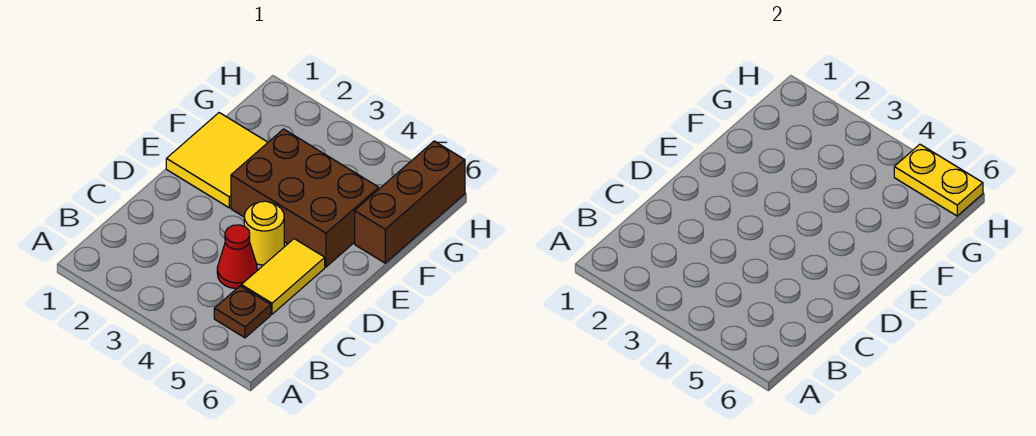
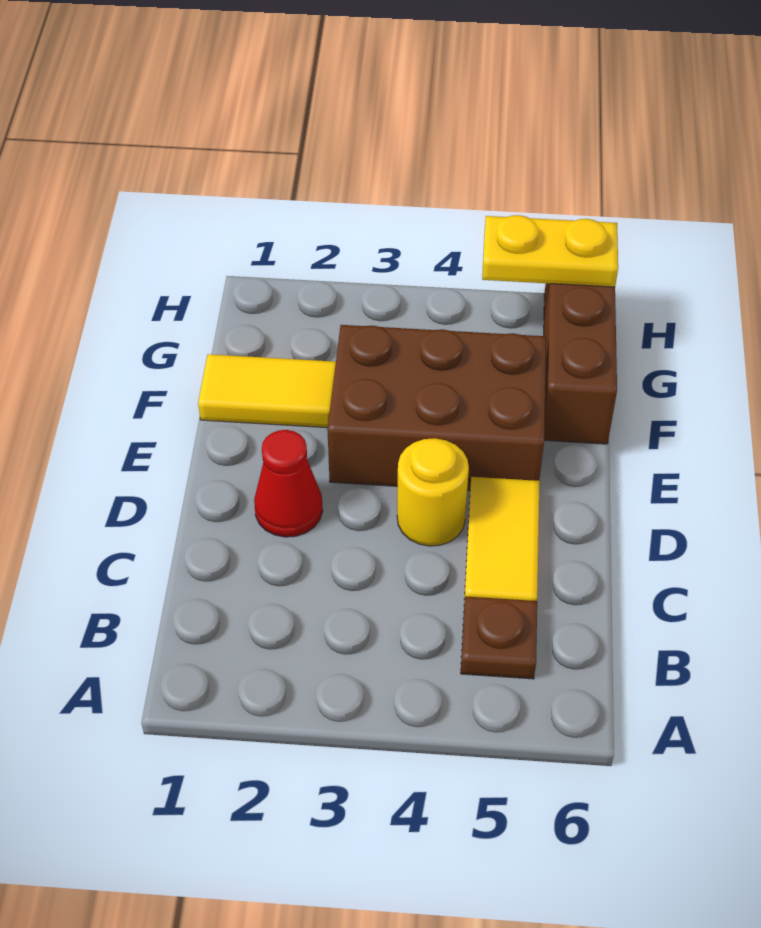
red cone C4 level 1 -> red cone D2 level 1
yellow tile E1:F2 level 1 -> yellow tile F1:F2 level 1

